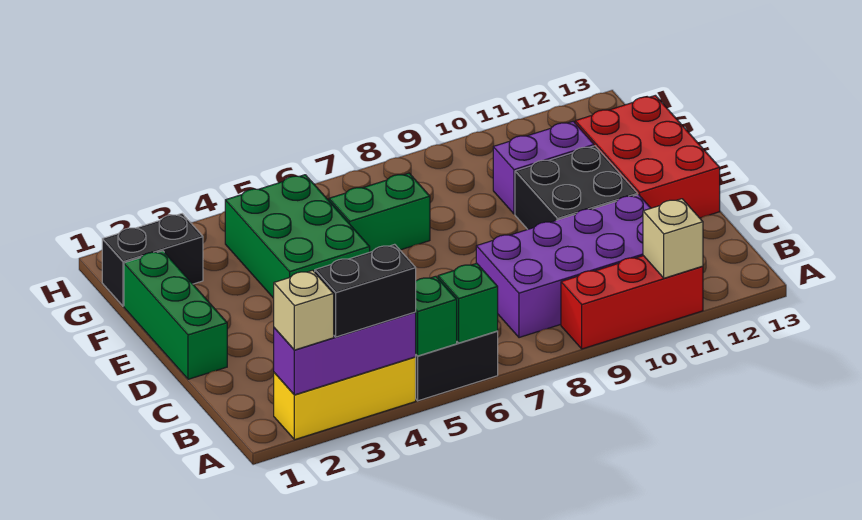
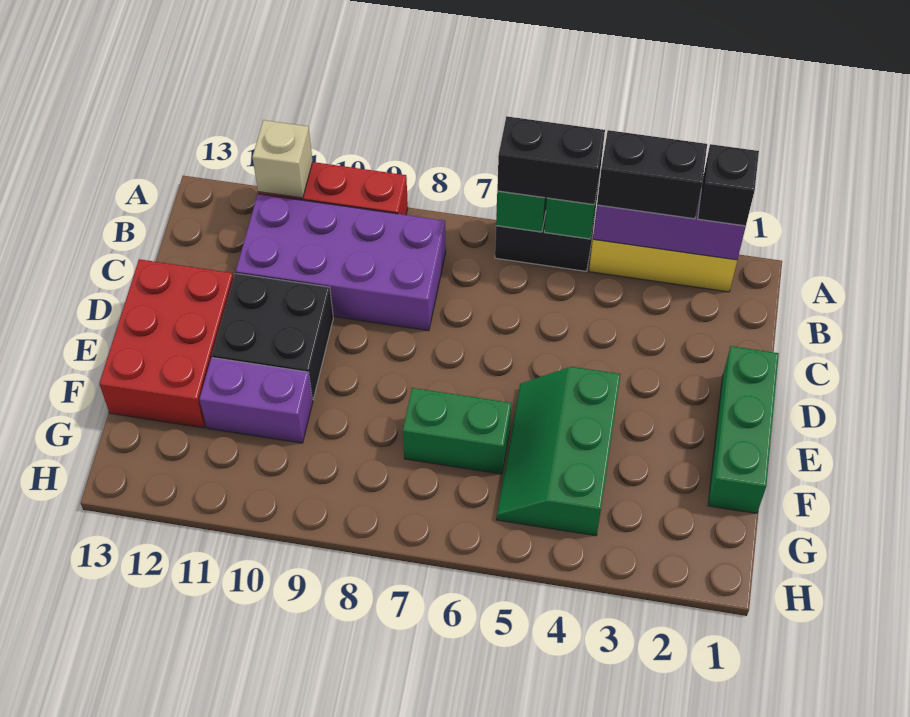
tan brick A2 level 3 -> black brick A2 level 3
green brick E4:G5 level 1 -> green slope E4:G5 level 1 top 4
black brick G1:G2 level 1 -> black brick A5:A6 level 3

